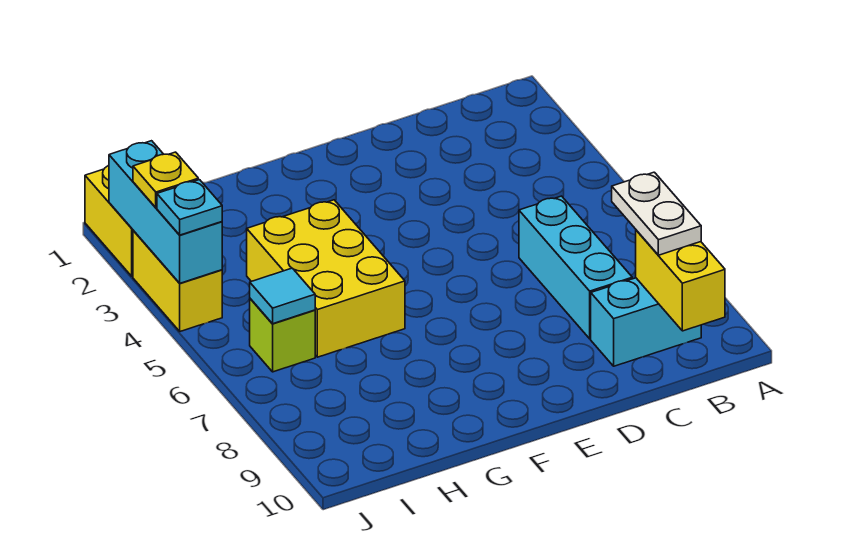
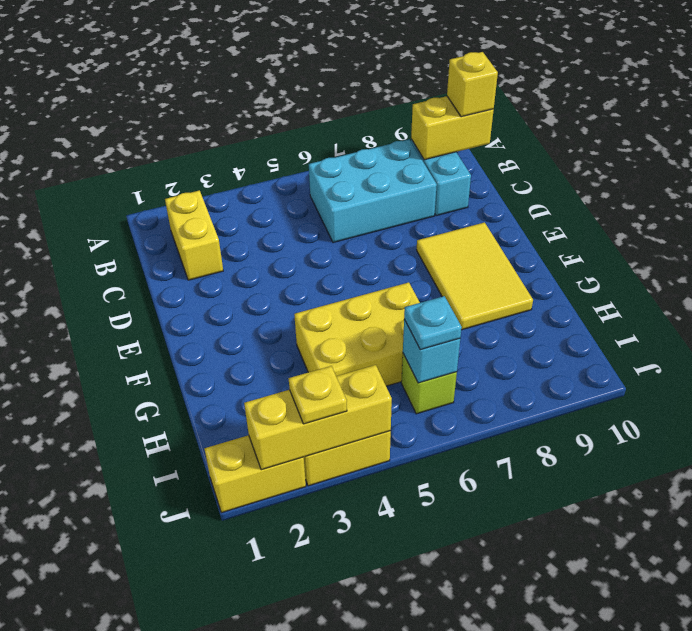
none -> yellow brick B2:C2 level 1
white plate B8:B9 level 3 -> none
none -> yellow brick B10 level 3
cyan brick C6:C8 level 1 -> cyan brick B6:C8 level 1
none -> yellow tile E8:G9 level 1
cyan tile I6 level 2 -> cyan brick I6 level 2
cyan brick J2:J4 level 2 -> yellow brick J2:J4 level 2
cyan plate J4 level 3 -> cyan plate I6 level 3

